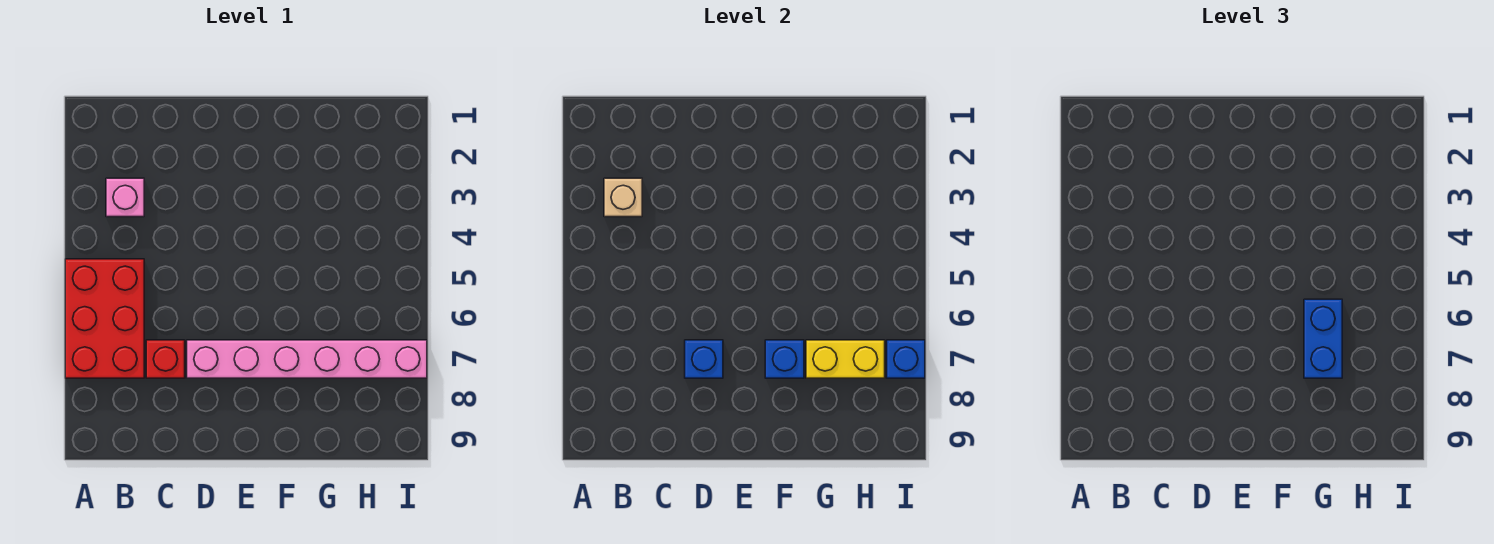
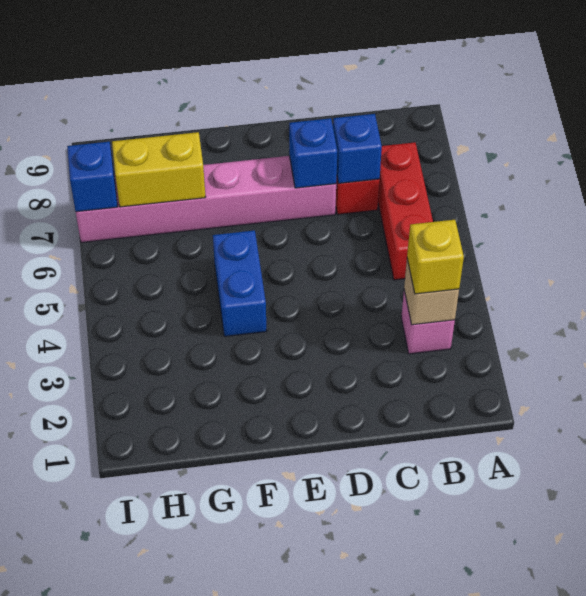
red brick A5:B7 level 1 -> red brick B5:B7 level 1
none -> yellow brick B3 level 3
blue brick F7 level 2 -> blue brick C7 level 2
blue brick G6:G7 level 3 -> blue brick F4:F5 level 1

